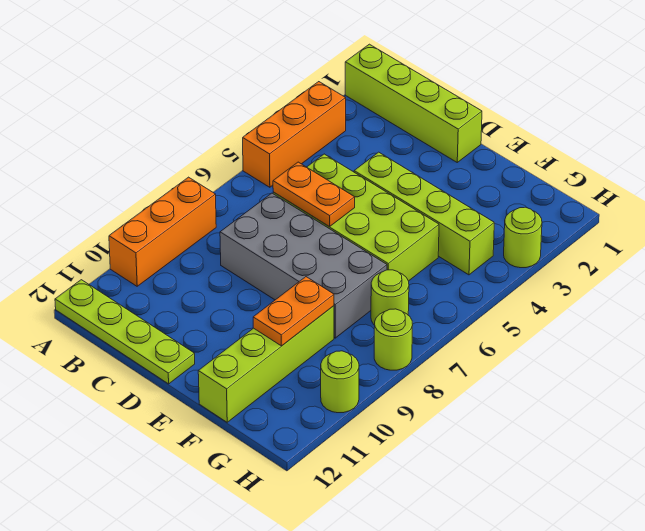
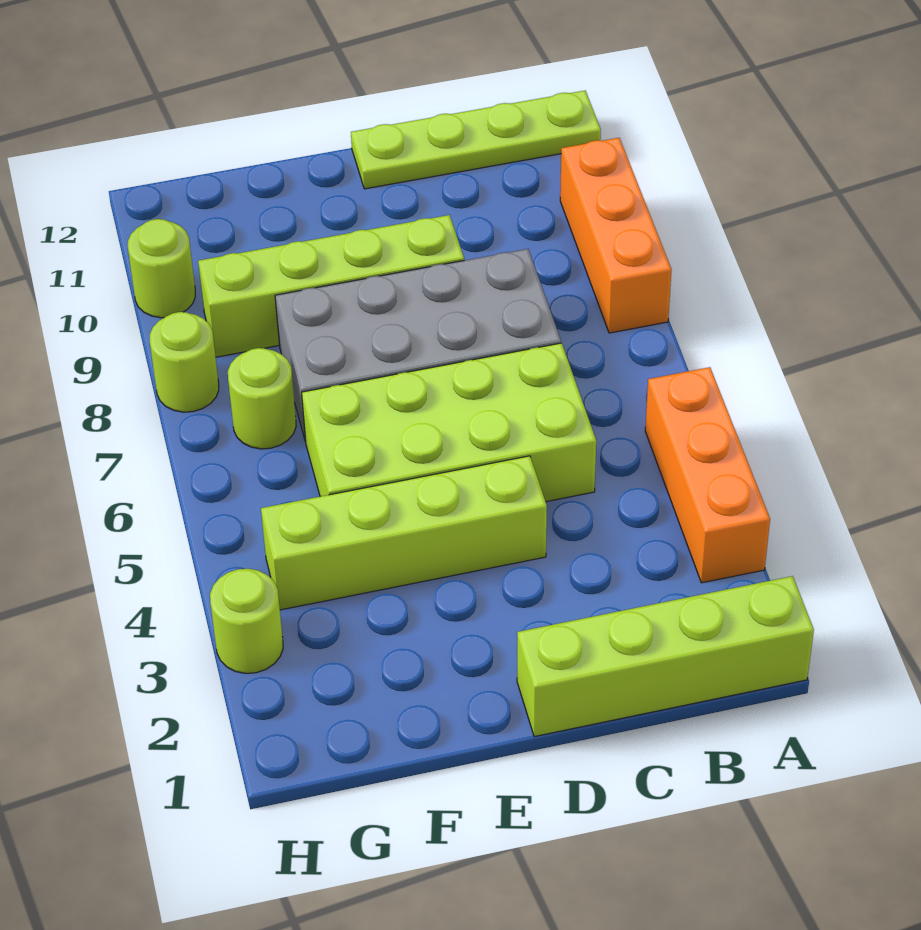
orange plate C6:D6 level 2 -> none
lime brick F9:F12 level 1 -> lime brick D9:G9 level 1
orange plate F9:F10 level 2 -> none

